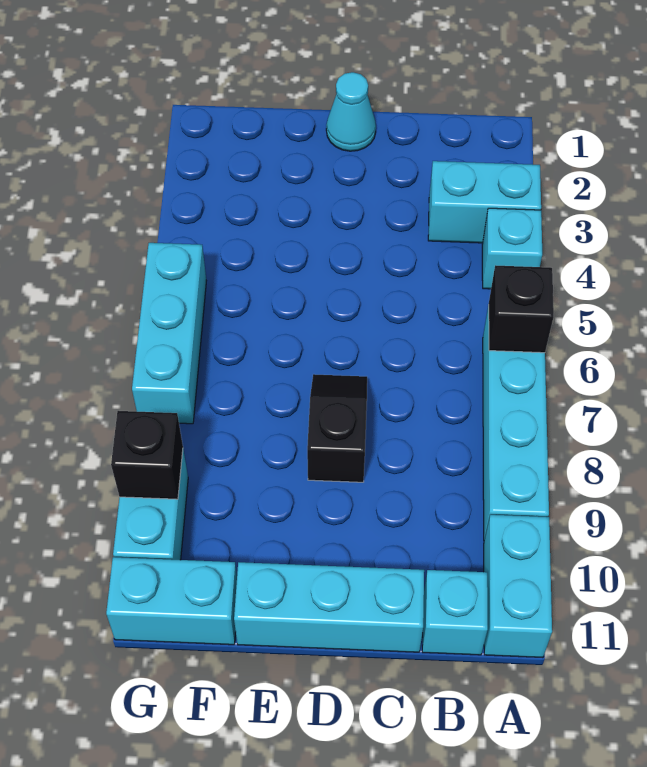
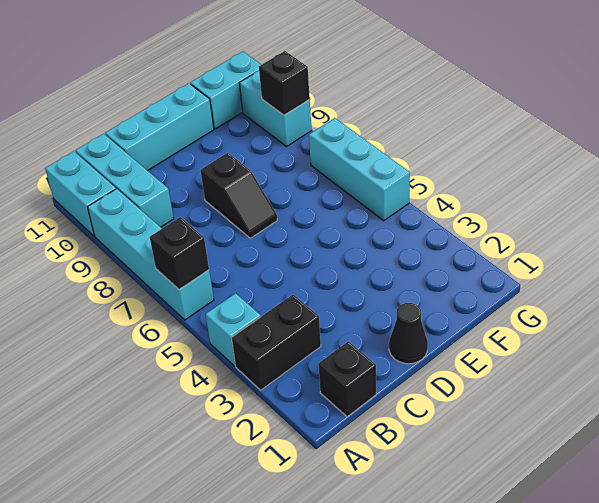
cyan brick A3:B3 level 1 -> black brick A3:B3 level 1
none -> black brick B1 level 1
cyan brick B11 level 1 -> cyan brick B9:B11 level 1
cyan cone D1 level 1 -> black cone D1 level 1

